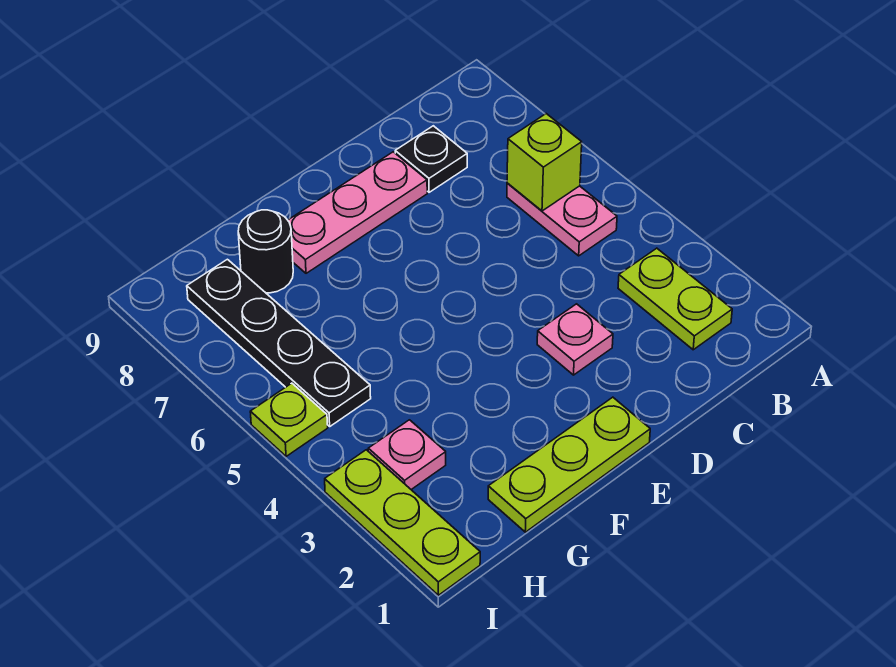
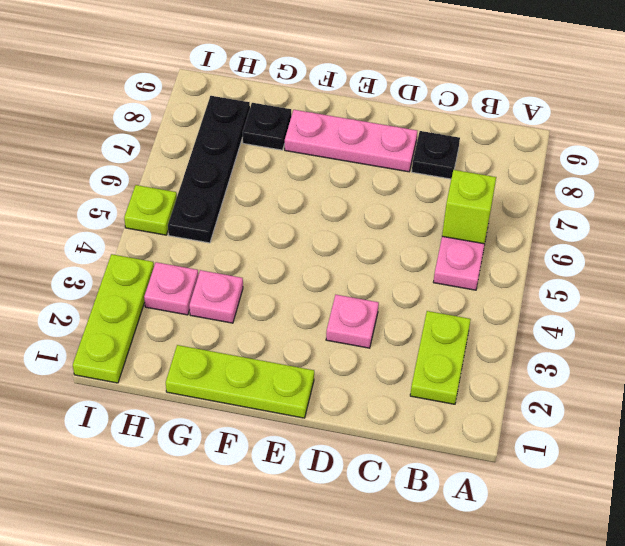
none -> pink plate G3 level 1
black round brick G8 level 1 -> black plate G8 level 1

